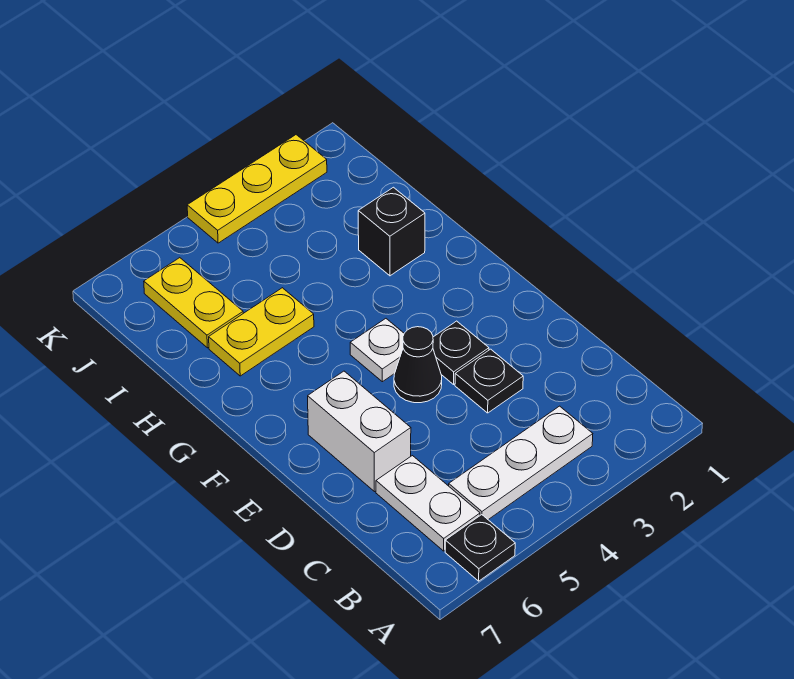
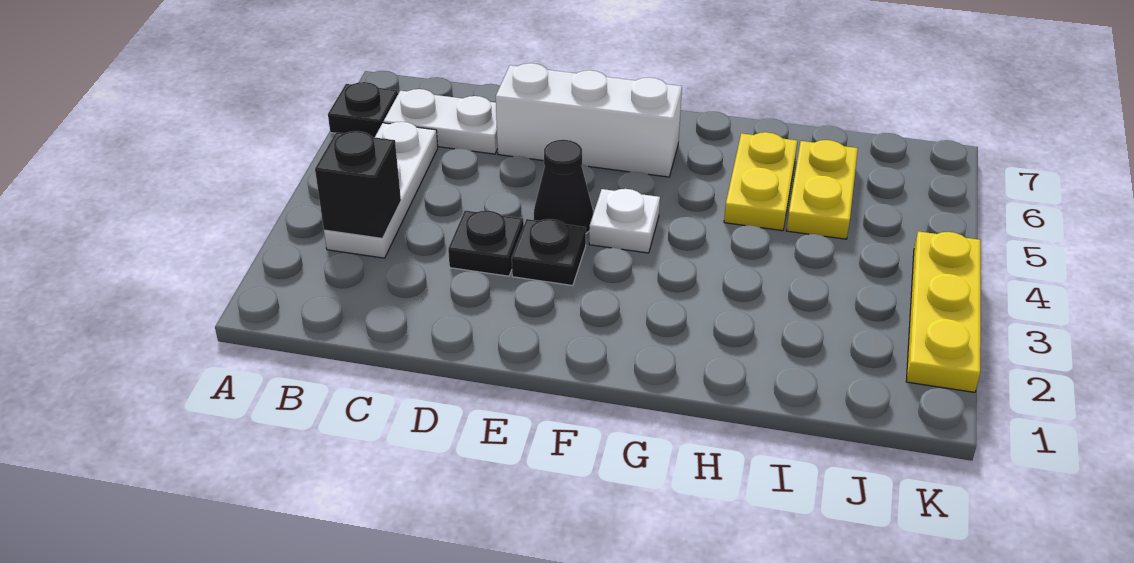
white brick D6:E6 level 1 -> white brick D6:F6 level 1
black brick H2 level 1 -> black brick B3 level 2
yellow plate I6:J6 level 1 -> yellow plate I5:I6 level 1

